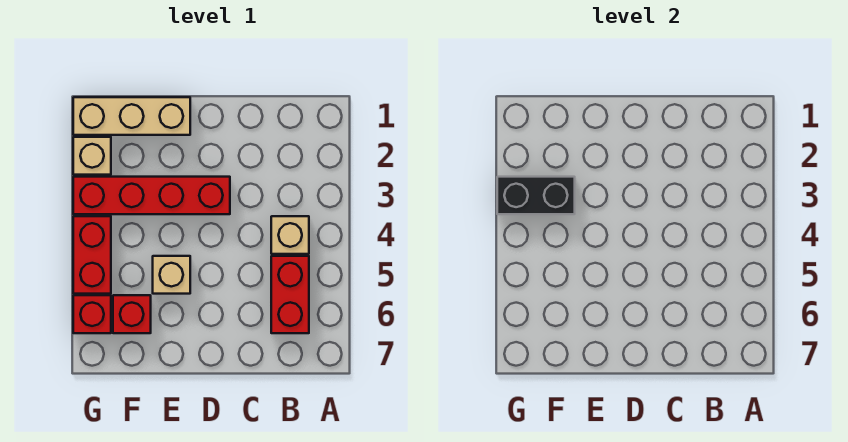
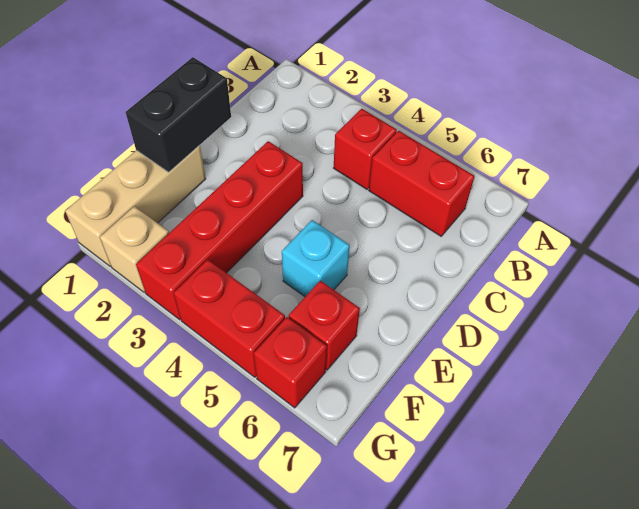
tan brick B4 level 1 -> red brick B4 level 1
tan brick E5 level 1 -> cyan brick E5 level 1
black brick F3:G3 level 2 -> black brick D1:E1 level 2

